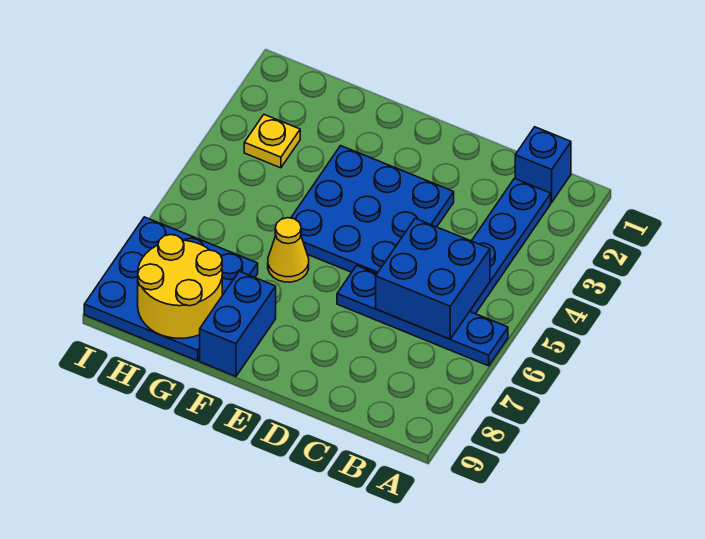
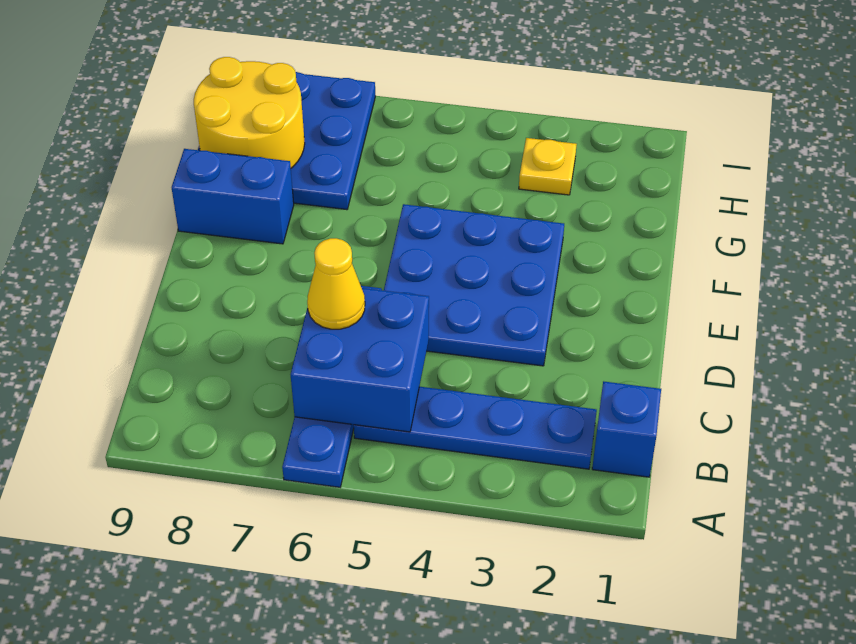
yellow cone F6 level 1 -> yellow cone C6 level 3

